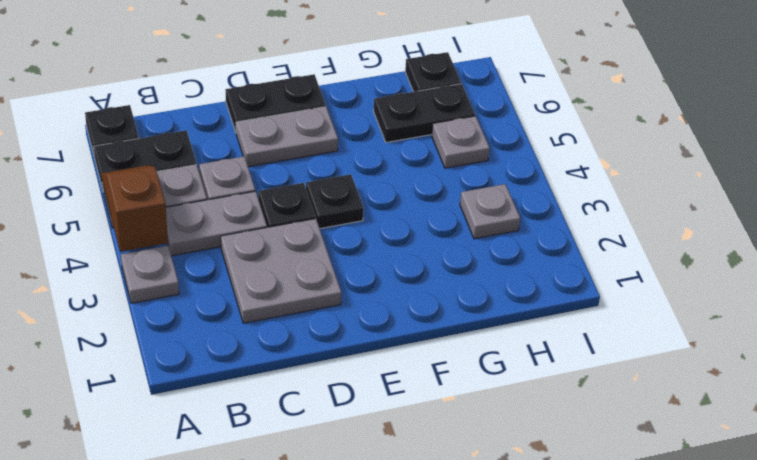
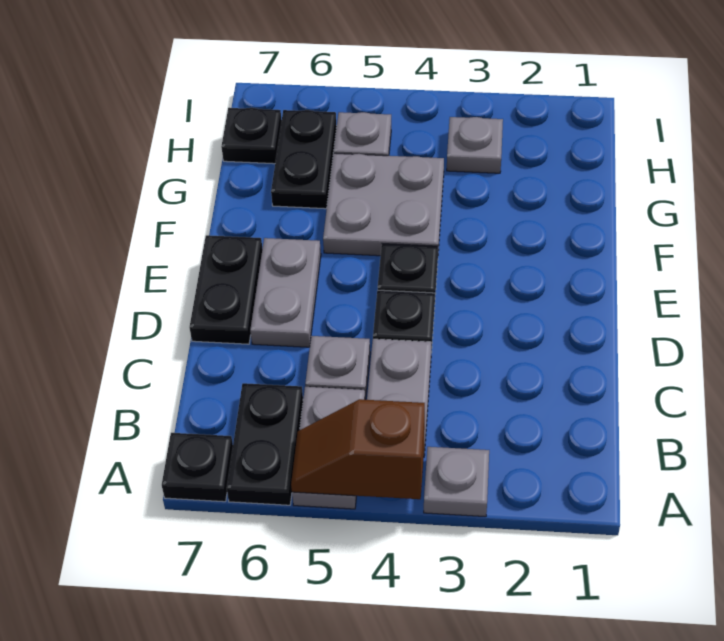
grey plate C2:D3 level 1 -> grey plate F4:G5 level 1

